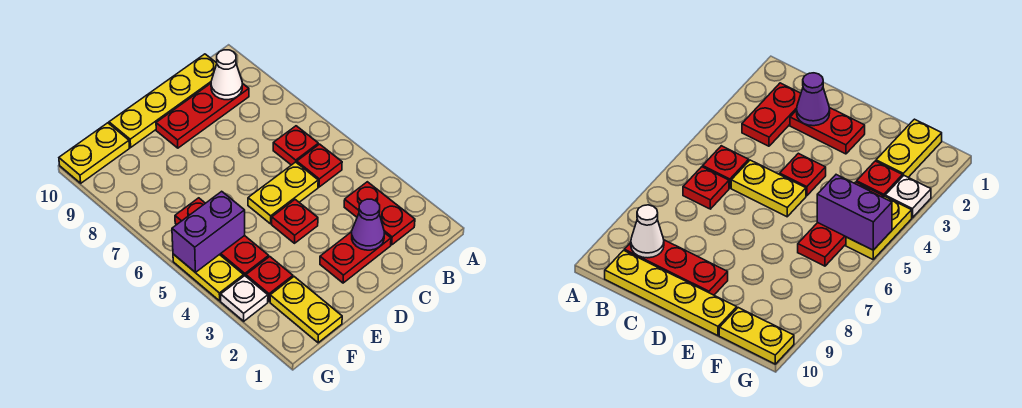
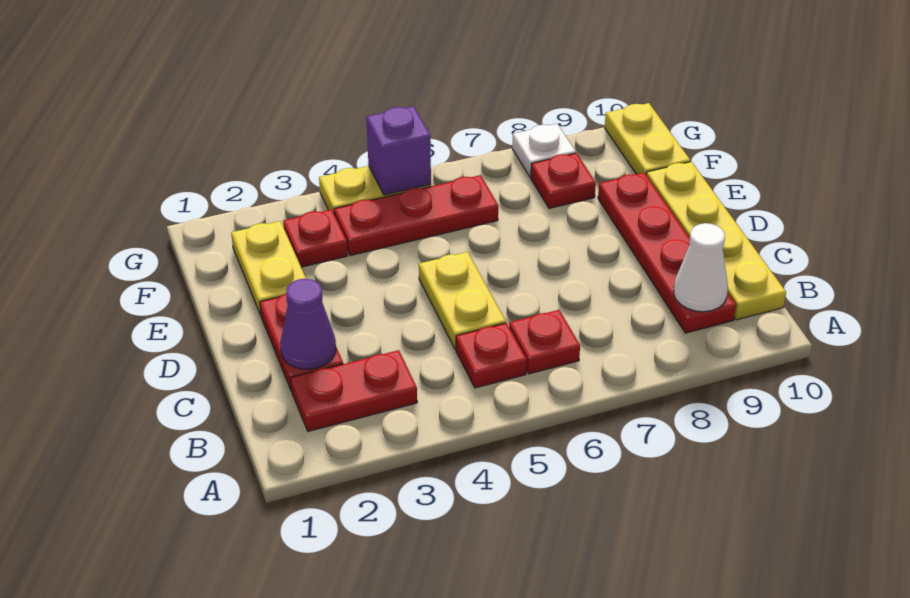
red plate B9:D9 level 1 -> red plate B9:E9 level 1
red plate D4 level 1 -> red plate F8 level 1
yellow plate F1:F2 level 1 -> yellow plate E2:F2 level 1
purple brick F5:G5 level 2 -> purple brick G5 level 2
white plate G3 level 1 -> white plate G8 level 1

